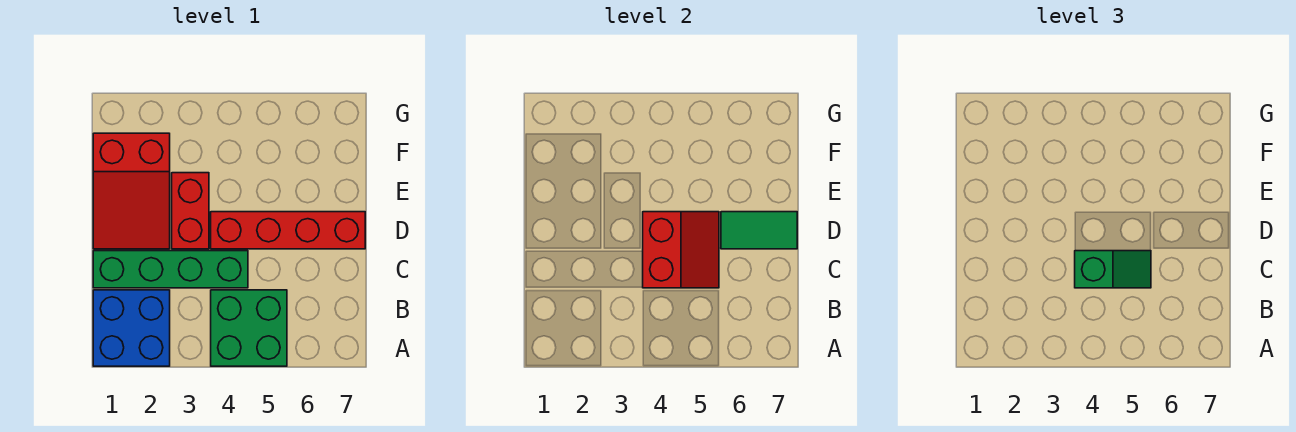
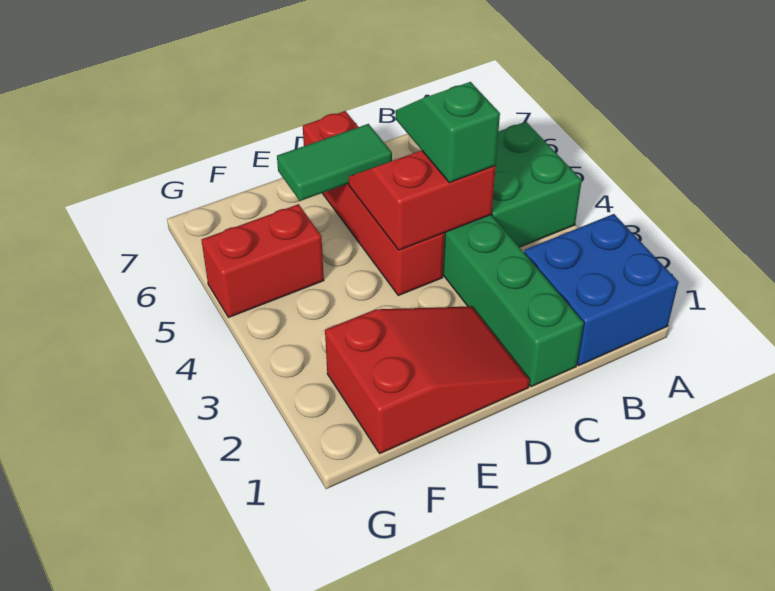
red brick D3:E3 level 1 -> red brick F5:G5 level 1
green tile D6:D7 level 2 -> green tile D6:E6 level 2

